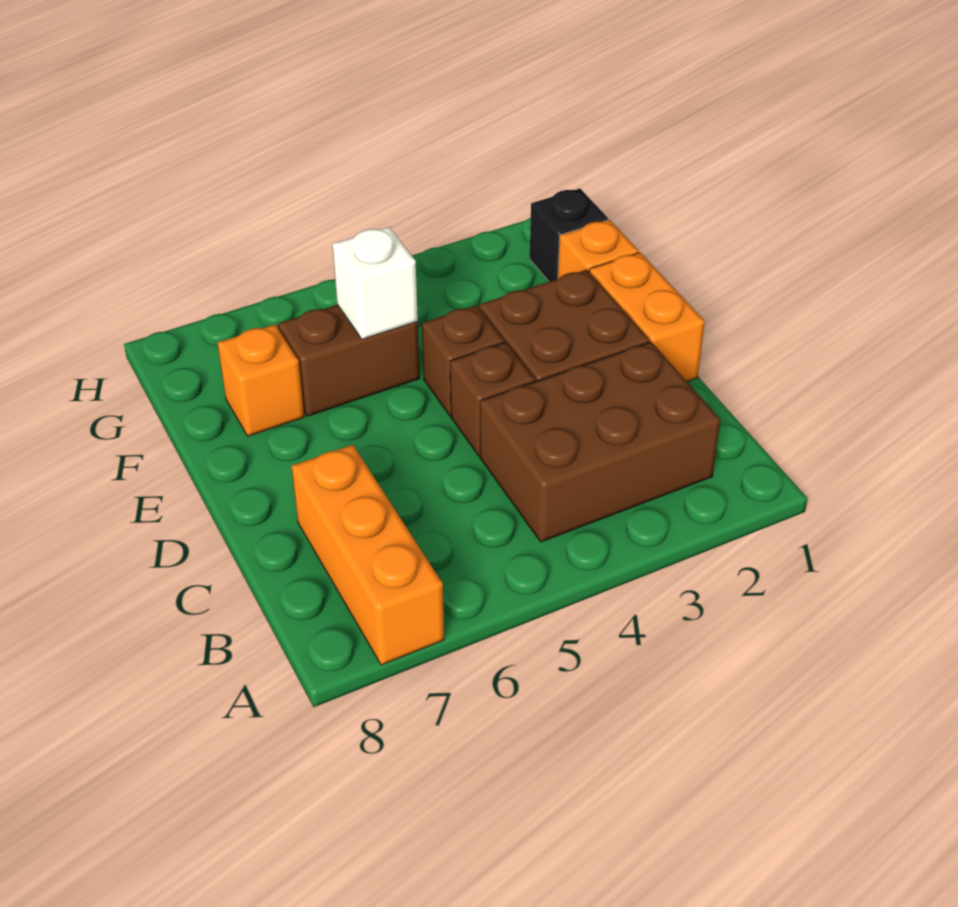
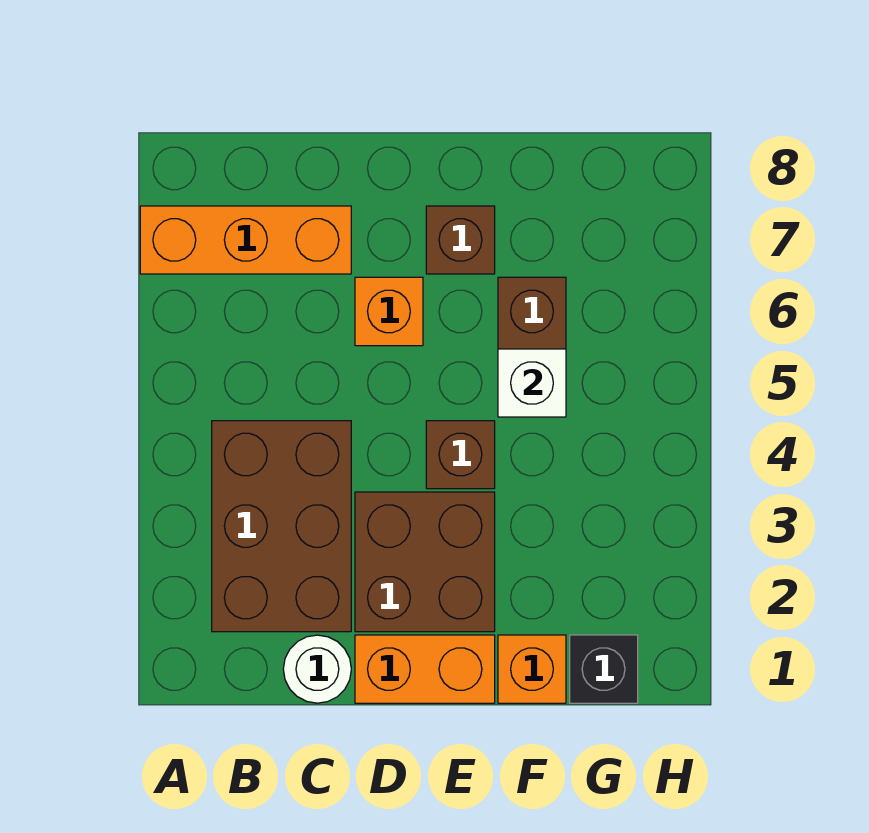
none -> white round brick C1 level 1
brown brick D4 level 1 -> brown brick E7 level 1
orange brick F7 level 1 -> orange brick D6 level 1

